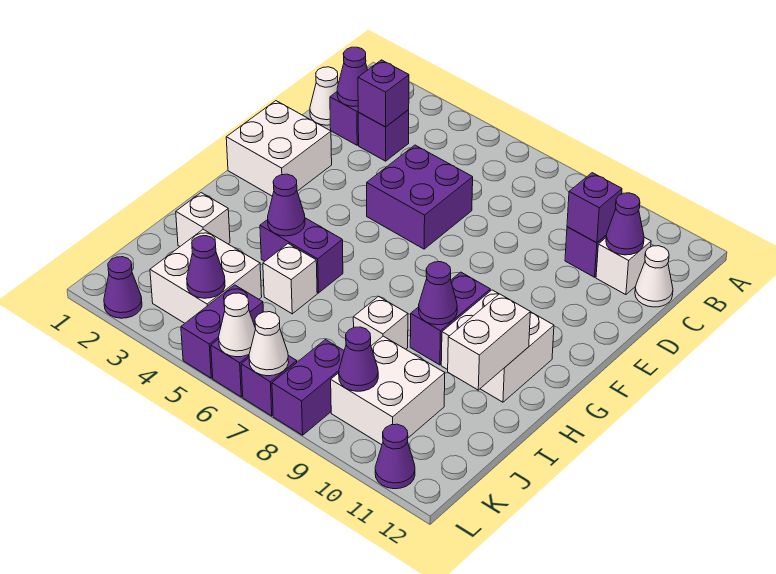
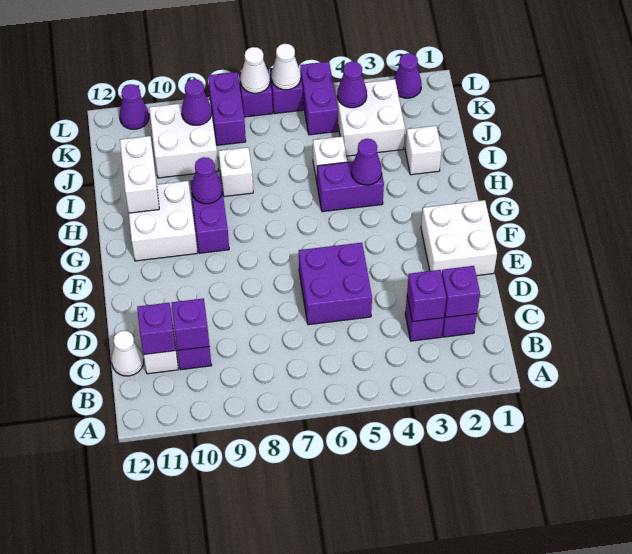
white cone C1 level 1 -> none
purple cone C2 level 2 -> purple brick C2 level 2
purple cone C11 level 2 -> purple brick C11 level 2

